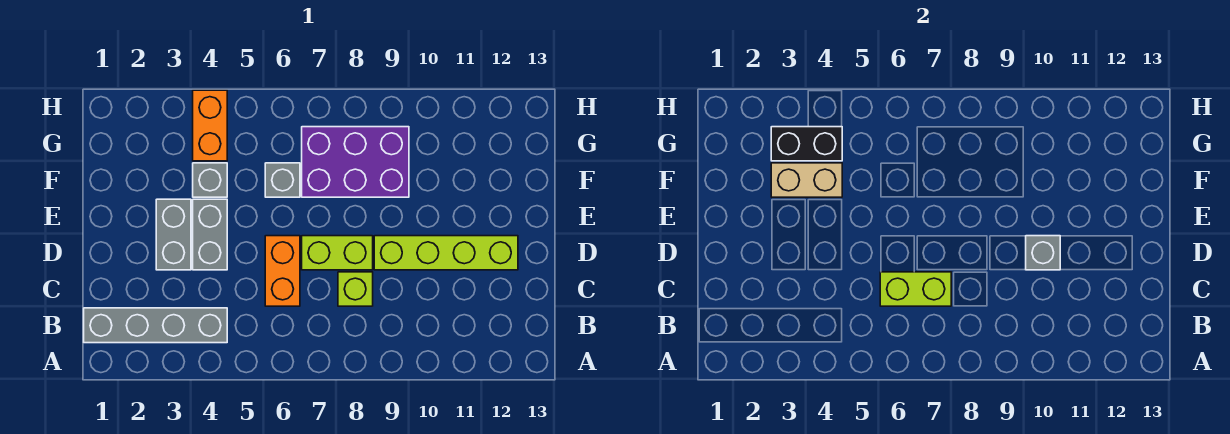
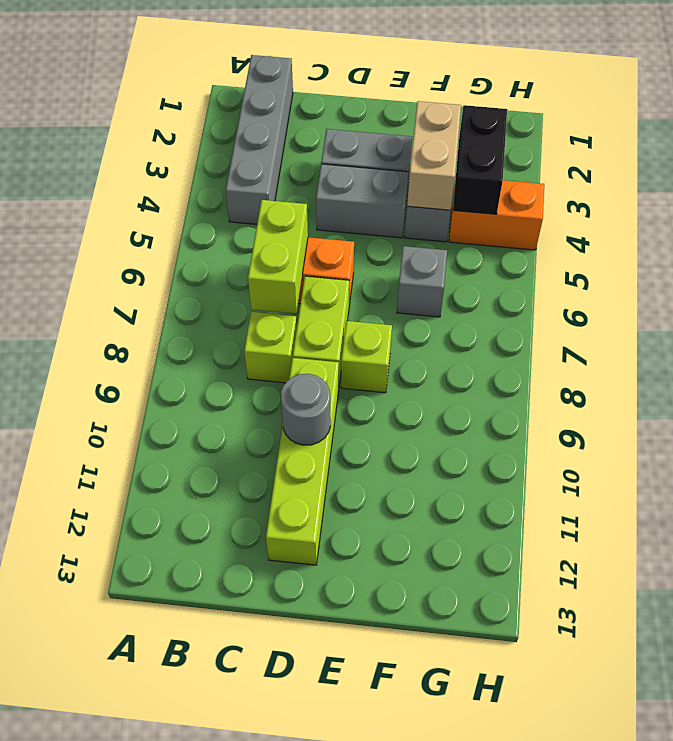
grey brick D10 level 2 -> grey round brick D10 level 2
none -> lime brick E8 level 1
purple brick F7:G9 level 1 -> none

